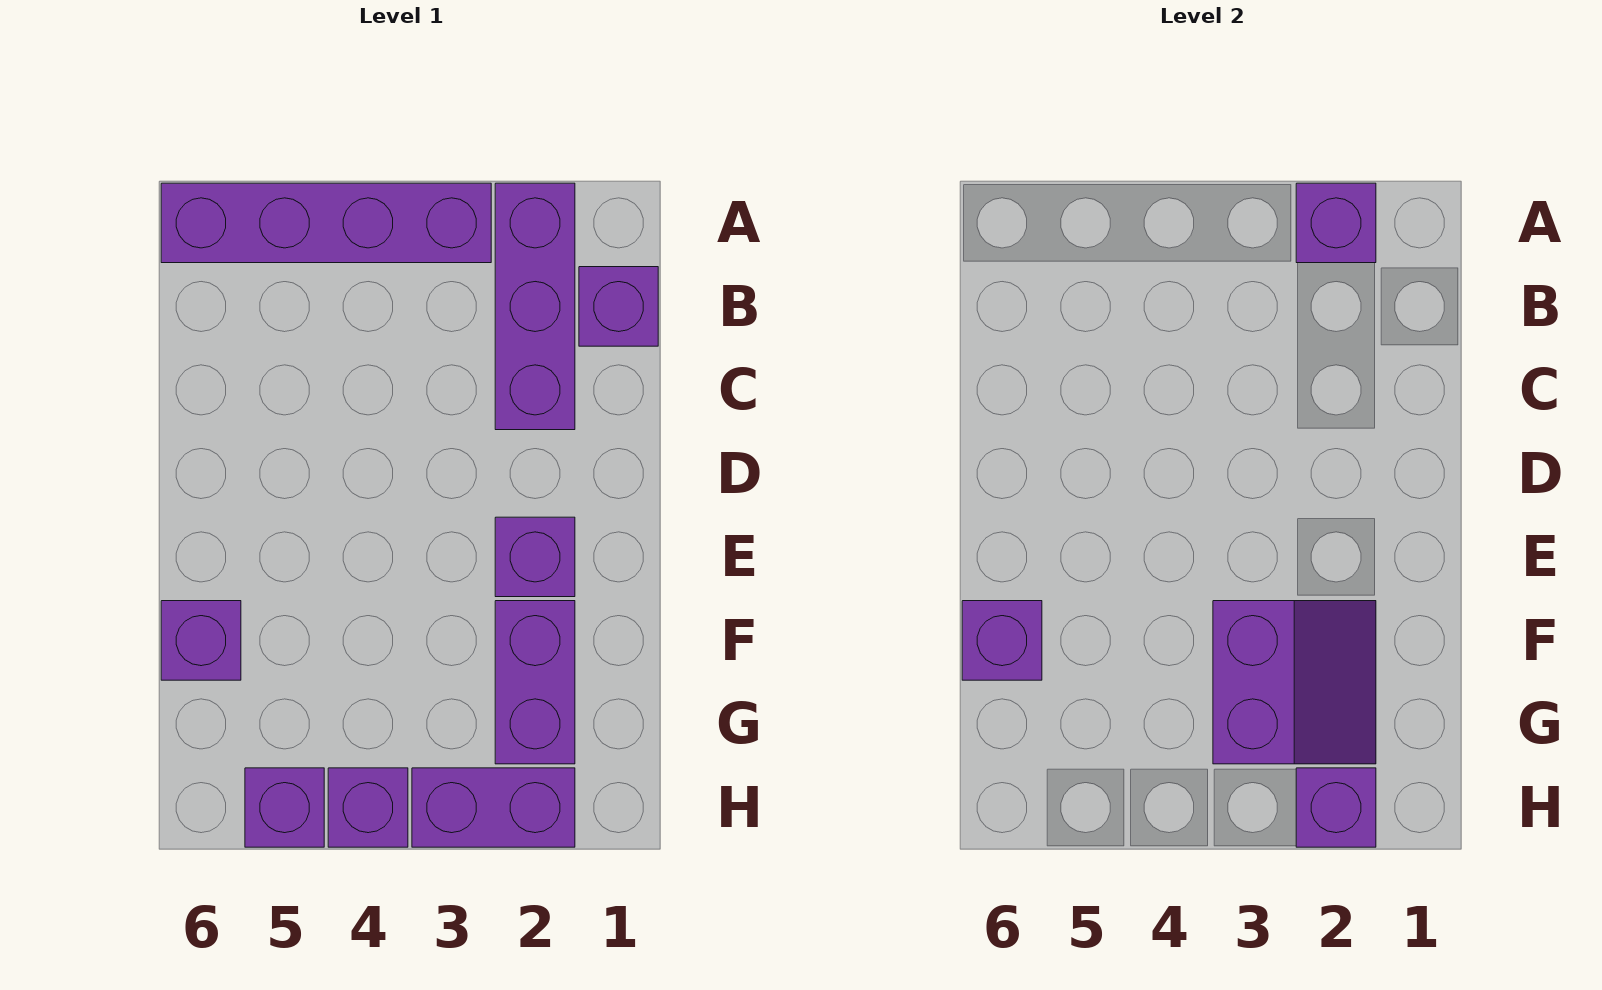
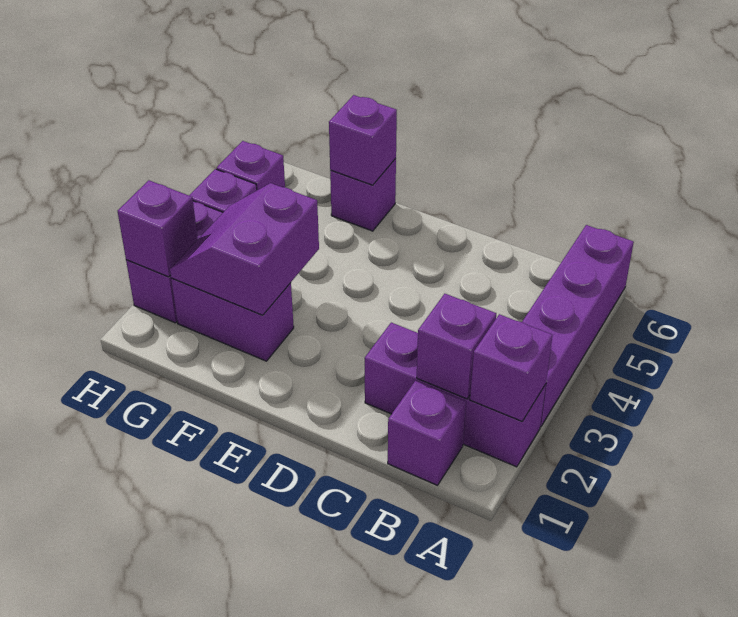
purple brick E2 level 1 -> purple brick B2 level 2
purple slope F2:G3 level 2 top 3 -> purple slope F2:G3 level 2 top F

